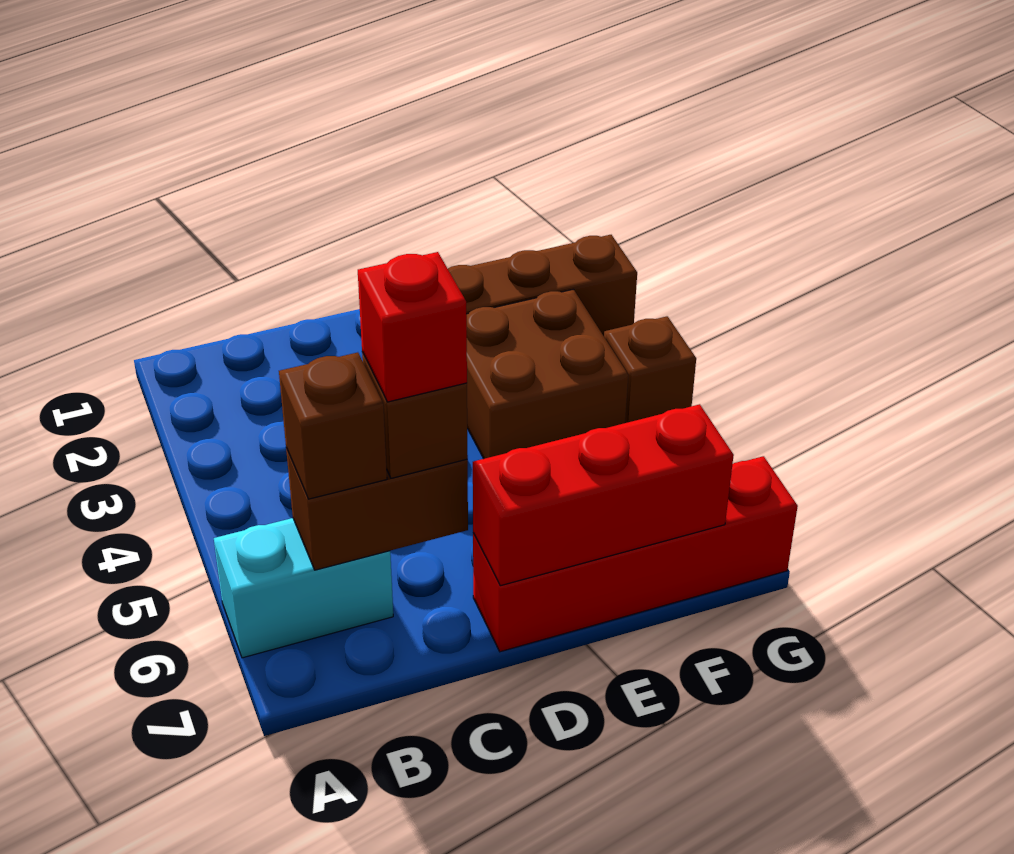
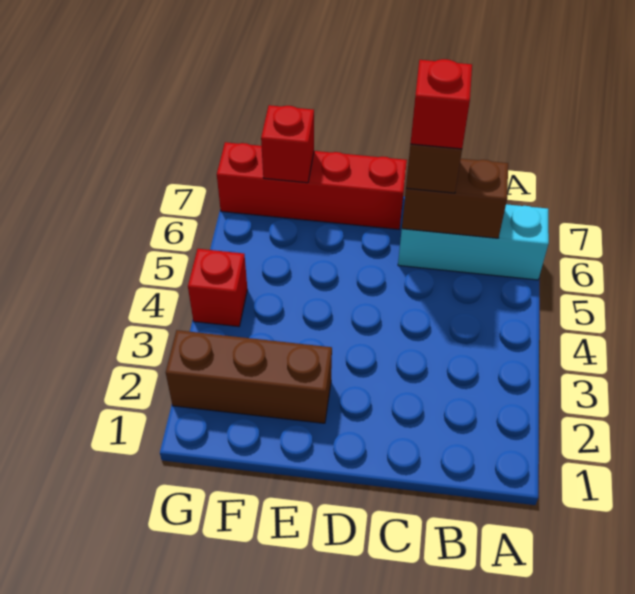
cyan brick A6:B6 level 1 -> cyan brick A6:C6 level 1
brown brick B6 level 3 -> none
red brick D7:F7 level 2 -> red brick F7 level 2
brown brick E3:F4 level 1 -> none
brown brick G4 level 1 -> red brick G4 level 1

